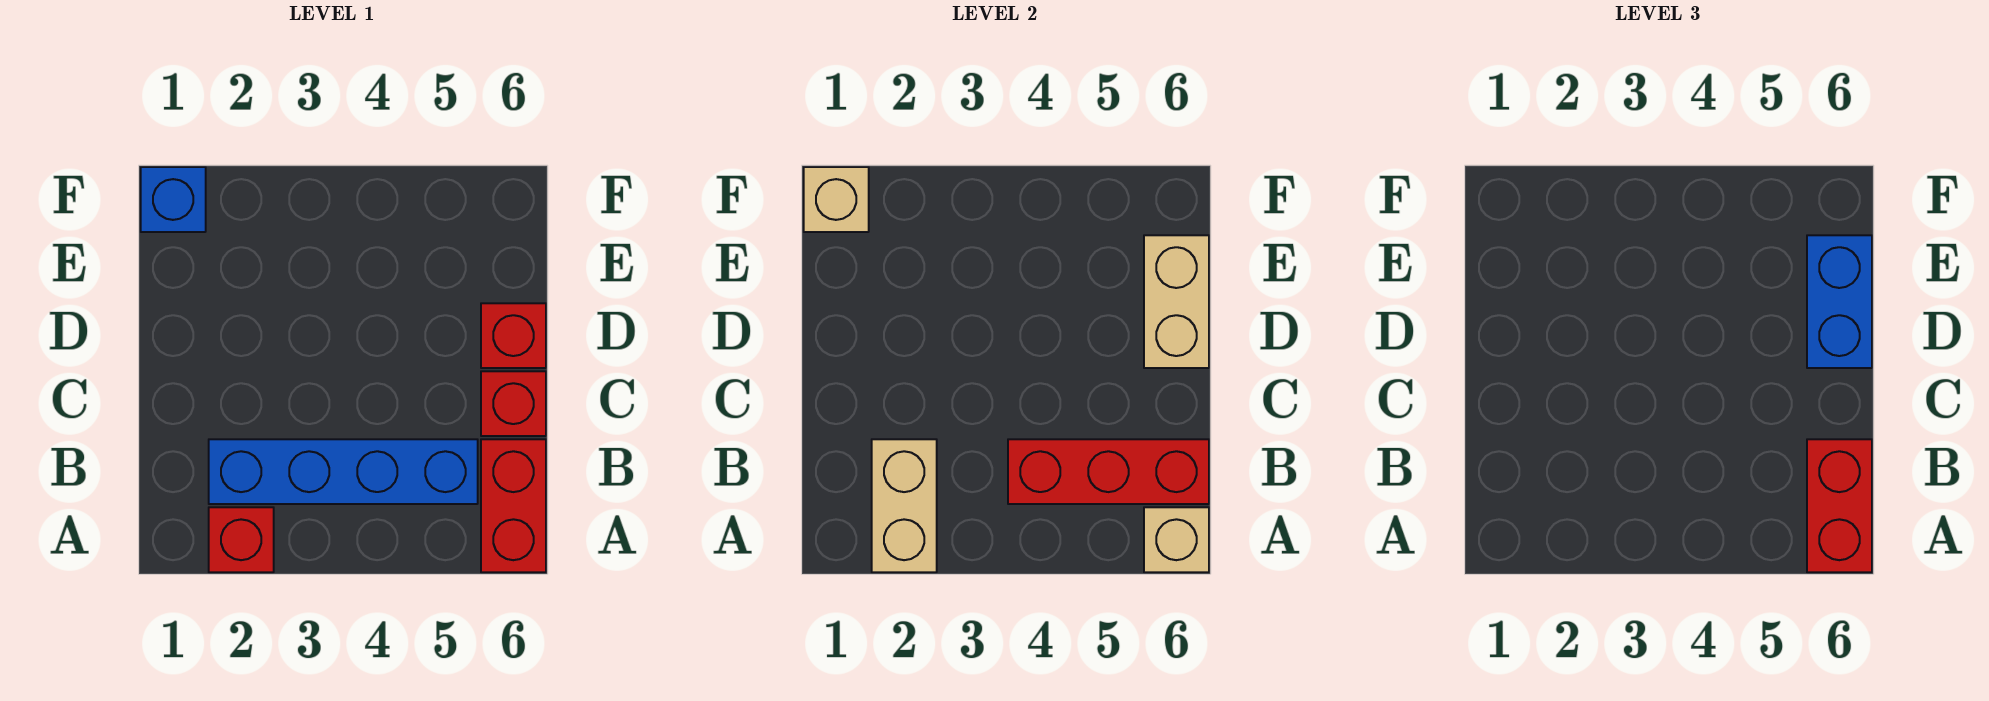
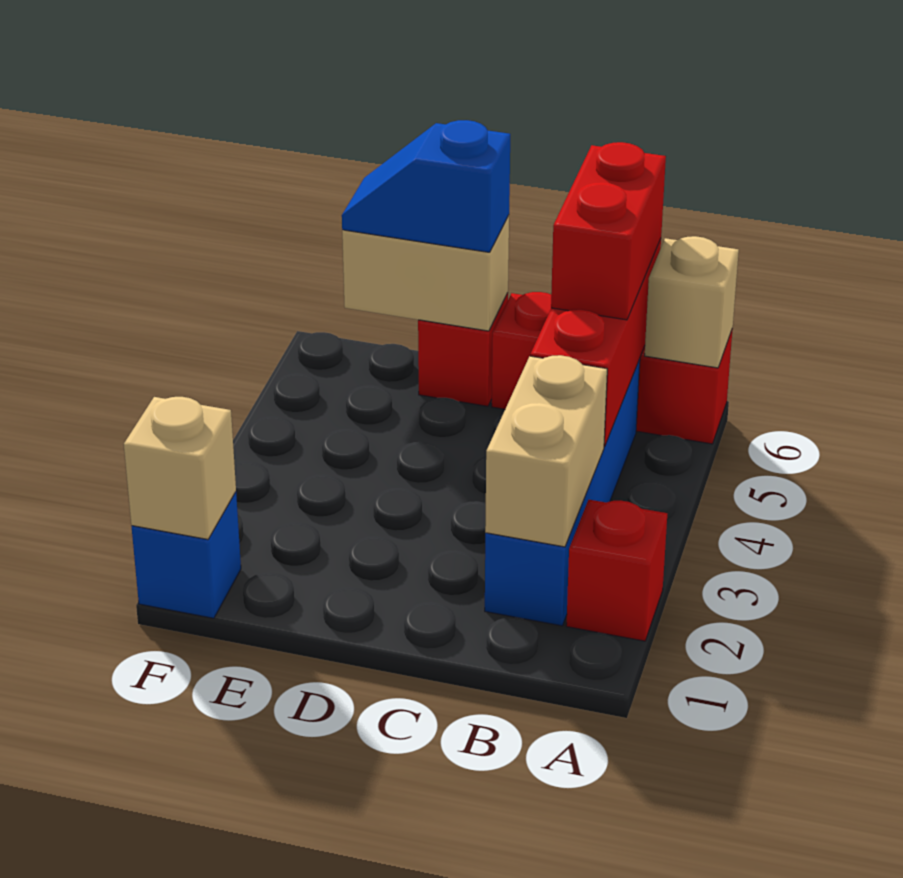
tan brick A2:B2 level 2 -> tan brick B2:B3 level 2
red brick A6:B6 level 3 -> red brick B5:B6 level 3
blue brick D6:E6 level 3 -> blue slope D6:E6 level 3 top D

